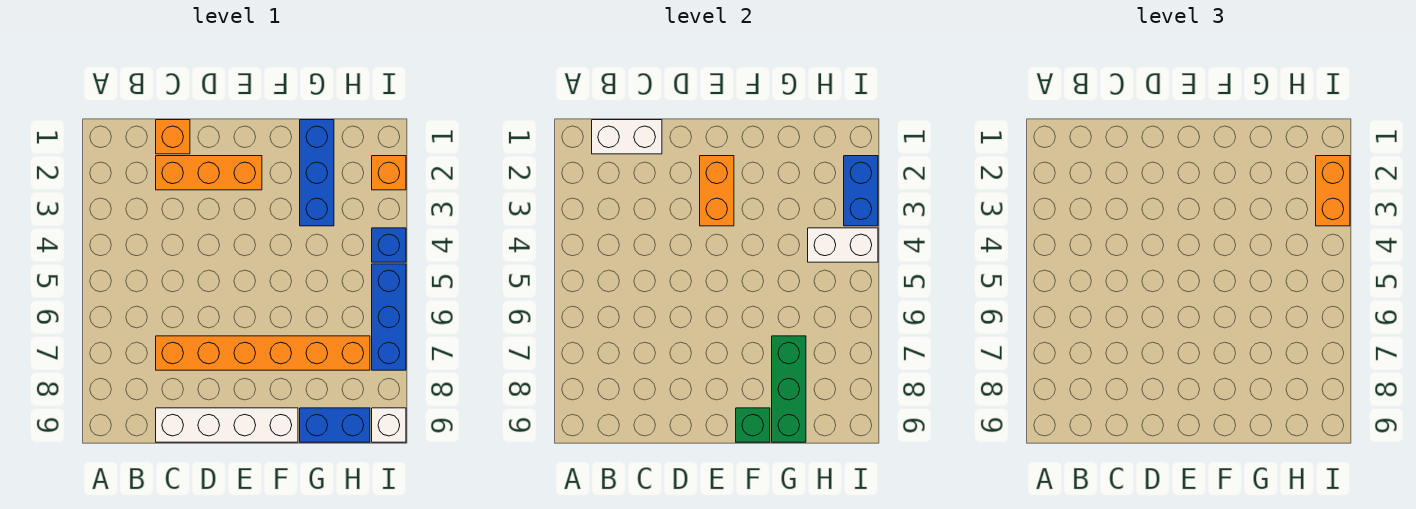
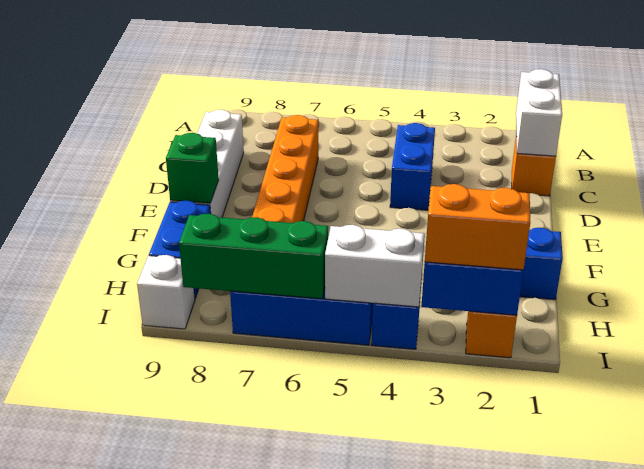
orange brick C2:E2 level 1 -> none
none -> blue brick C4:D4 level 1
orange brick E2:E3 level 2 -> none
green brick G7:G9 level 2 -> green brick I6:I8 level 2
white brick H4:I4 level 2 -> white brick I4:I5 level 2

